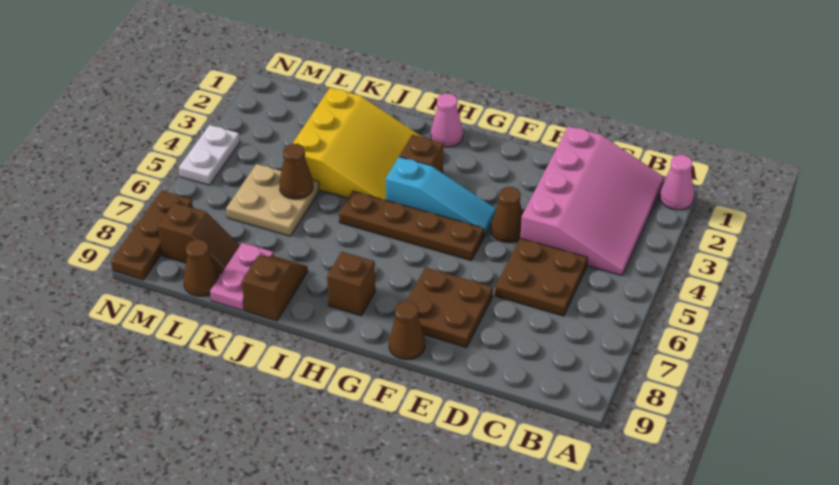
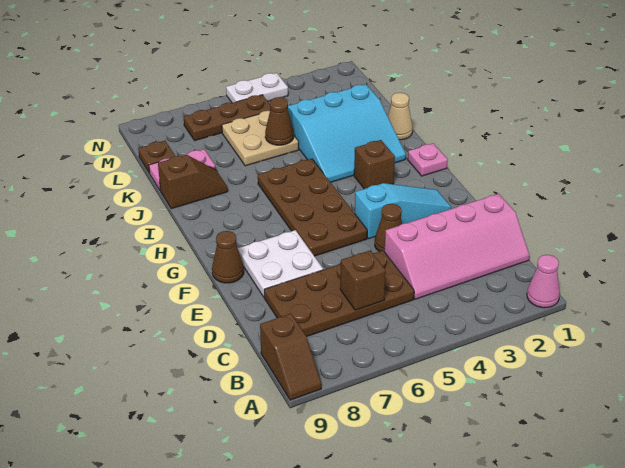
pink slope B1:D4 level 1 top D -> pink slope C1:D4 level 1 top D
brown plate C5:D6 level 1 -> brown plate C5:D8 level 1
brown plate E7:F8 level 1 -> white plate E7:F8 level 1
cyan slope F4:H4 level 1 top H -> cyan slope F2:F4 level 1 top 4
brown plate F5:I5 level 1 -> brown plate F5:I6 level 1
pink cone H1 level 1 -> pink plate H1 level 1
brown brick H8 level 1 -> brown brick C6 level 2
yellow slope I2:K4 level 1 top K -> cyan slope I2:K4 level 1 top K
none -> tan cone J1 level 1
brown slope L8:M8 level 1 top M -> brown slope A9:B9 level 1 top B
brown cone L9 level 1 -> brown plate L9 level 1
brown plate N7:N9 level 1 -> brown plate M5:M7 level 1

